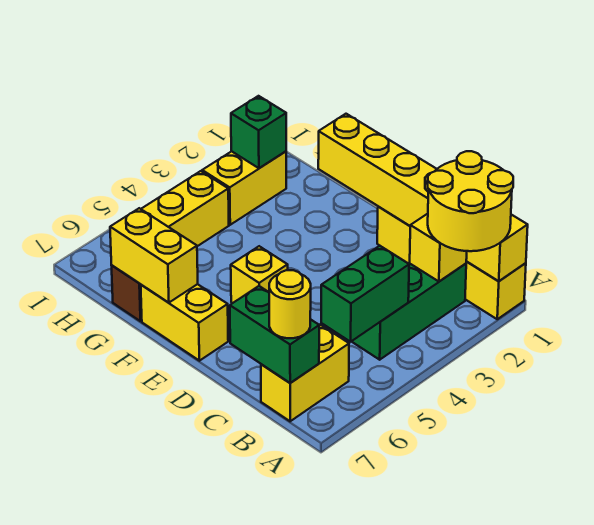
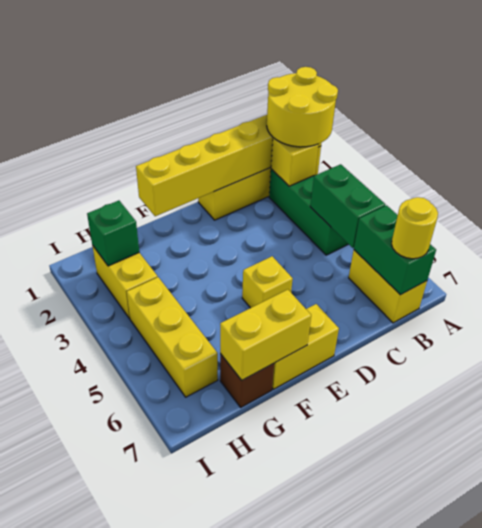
green brick B7:C7 level 2 -> green brick B6:B7 level 2

